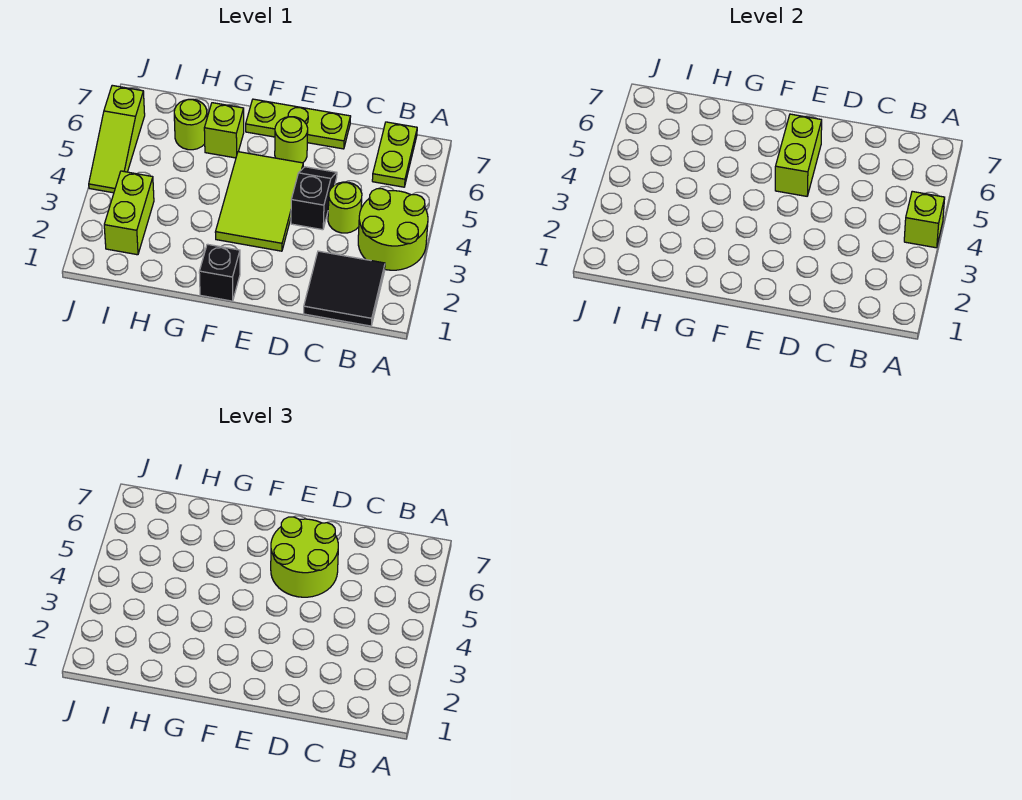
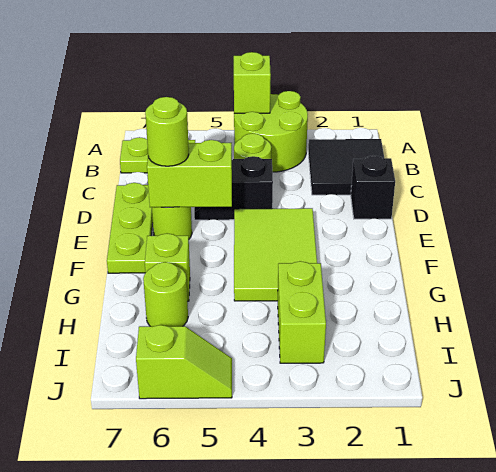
lime round brick D5:E6 level 3 -> lime round brick E6 level 3
lime tile E3:F5 level 1 -> lime tile E3:G4 level 1
black brick F1 level 1 -> black brick D1 level 1
lime brick I2:I3 level 1 -> lime brick H3:I3 level 1
lime slope J4:J6 level 1 top 6 -> lime slope J5:J6 level 1 top 6

